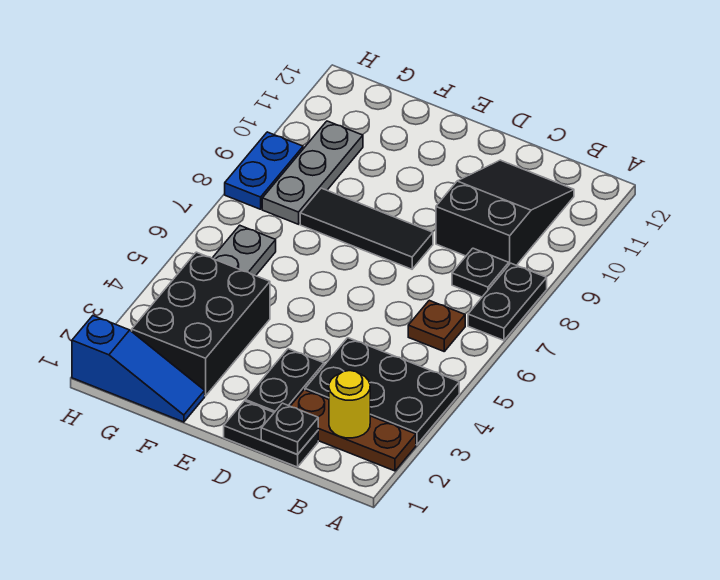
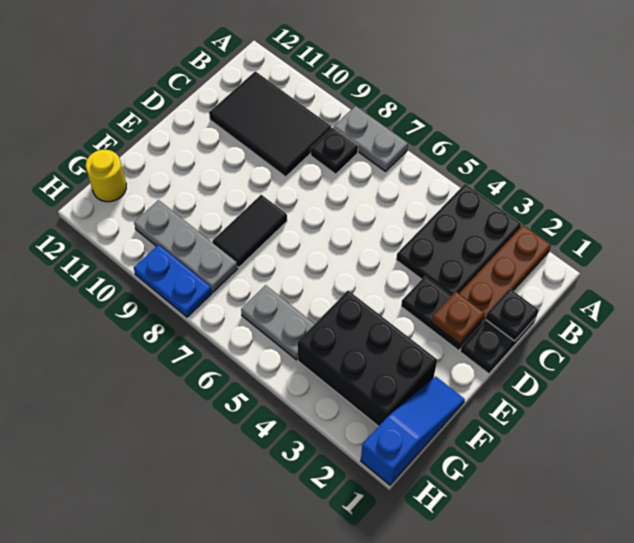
black plate A7:A8 level 1 -> grey plate A7:A8 level 1
yellow round brick B2 level 2 -> yellow round brick G12 level 1
brown plate B6 level 1 -> brown plate D2 level 2
black slope B9:C11 level 1 top 9 -> black tile B9:C11 level 1
black tile D8:F8 level 1 -> black tile E8:F8 level 1

